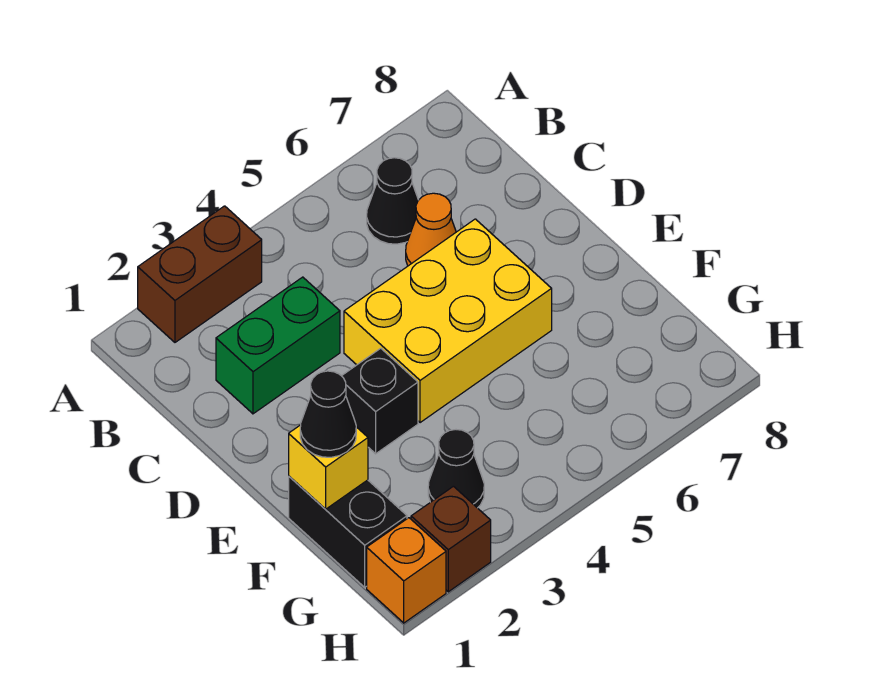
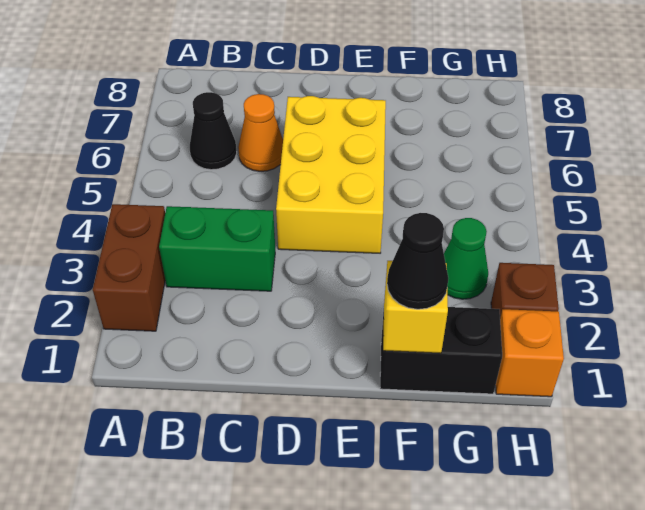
green brick C2:C3 level 1 -> green brick B3:C3 level 1
black brick E3 level 1 -> none
black cone G3 level 1 -> green cone G3 level 1

